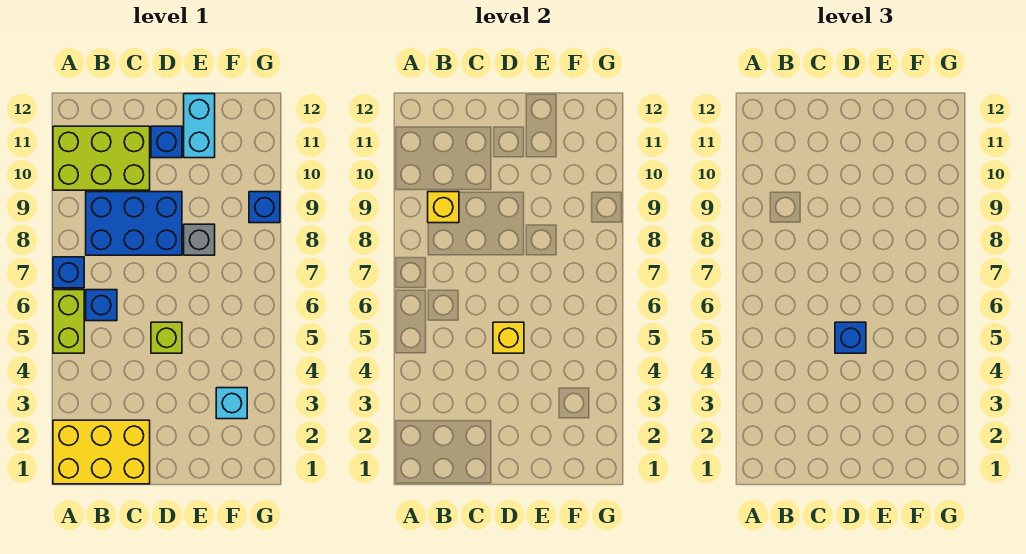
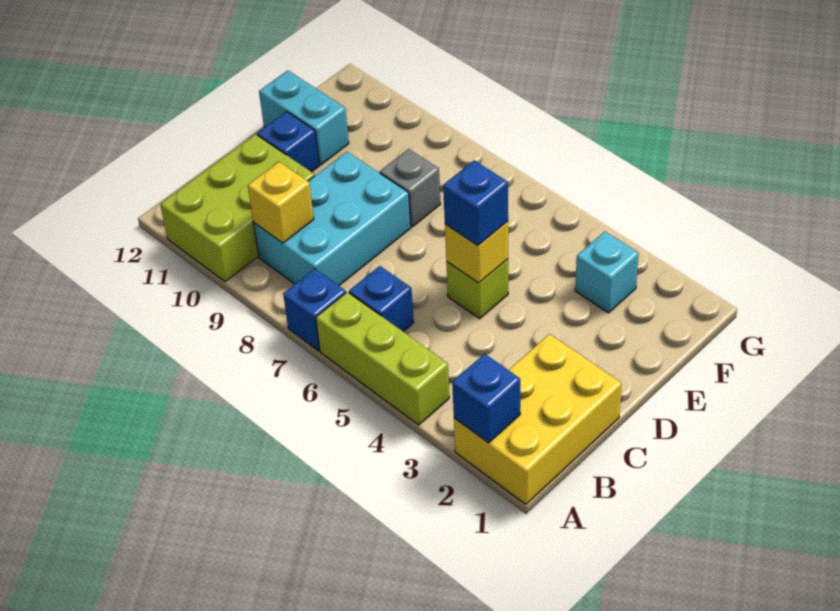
lime brick A5:A6 level 1 -> lime brick A4:A6 level 1
blue brick B8:D9 level 1 -> cyan brick B8:D9 level 1
blue brick G9 level 1 -> blue brick A2 level 2

